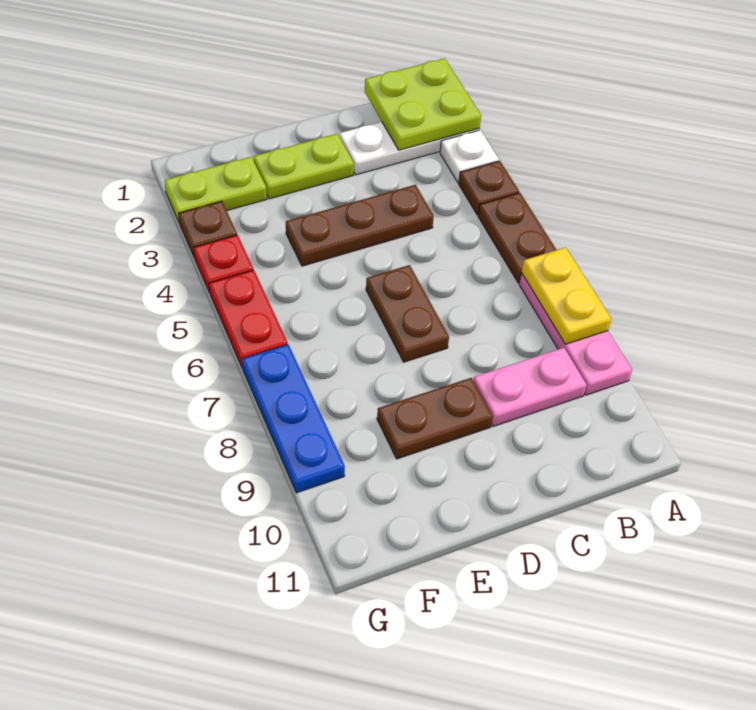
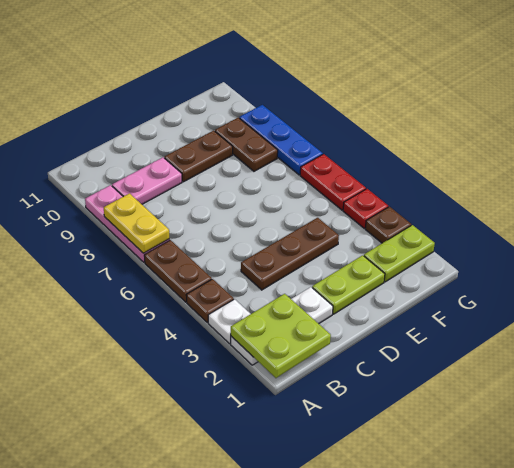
brown plate D6:D7 level 1 -> brown plate F8:F9 level 1

